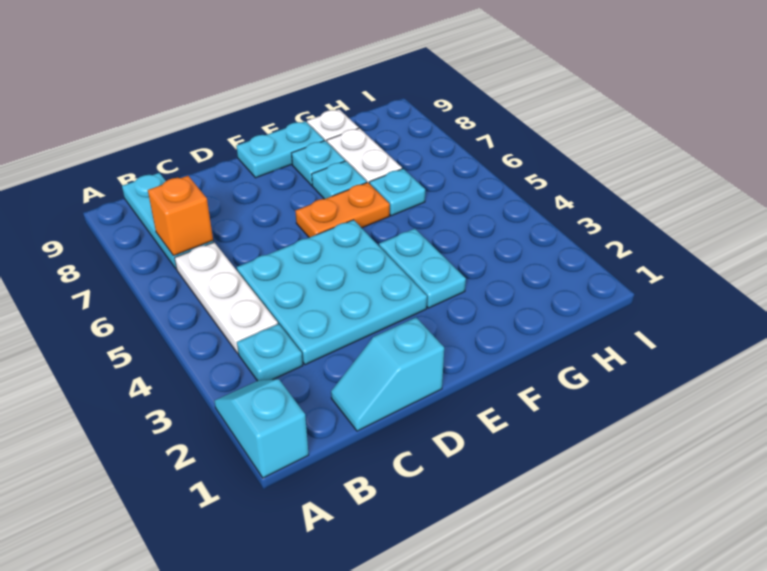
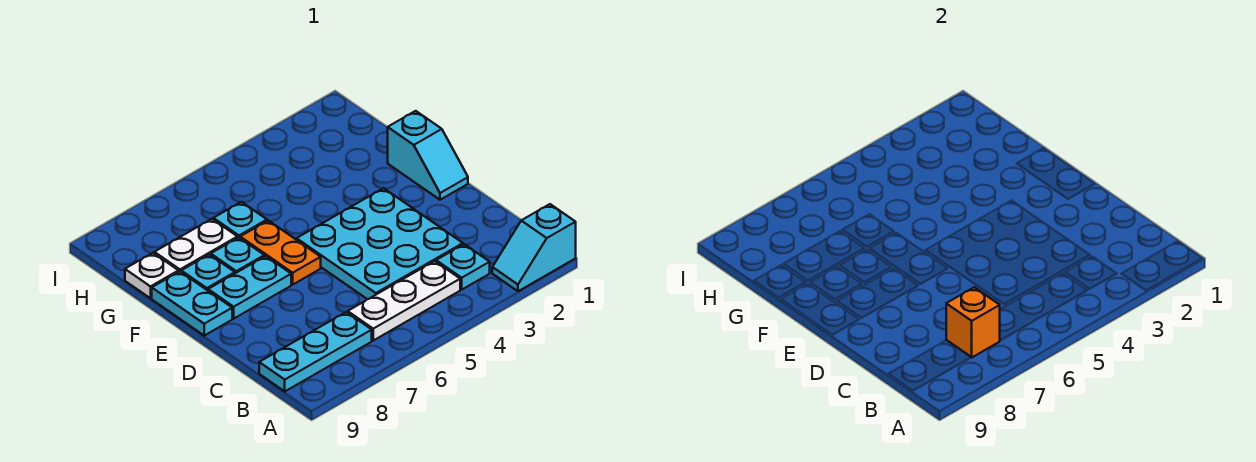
cyan slope C1:D1 level 1 top D -> cyan slope E1:F1 level 1 top F
cyan plate F3:F4 level 1 -> cyan plate E7:E8 level 1

